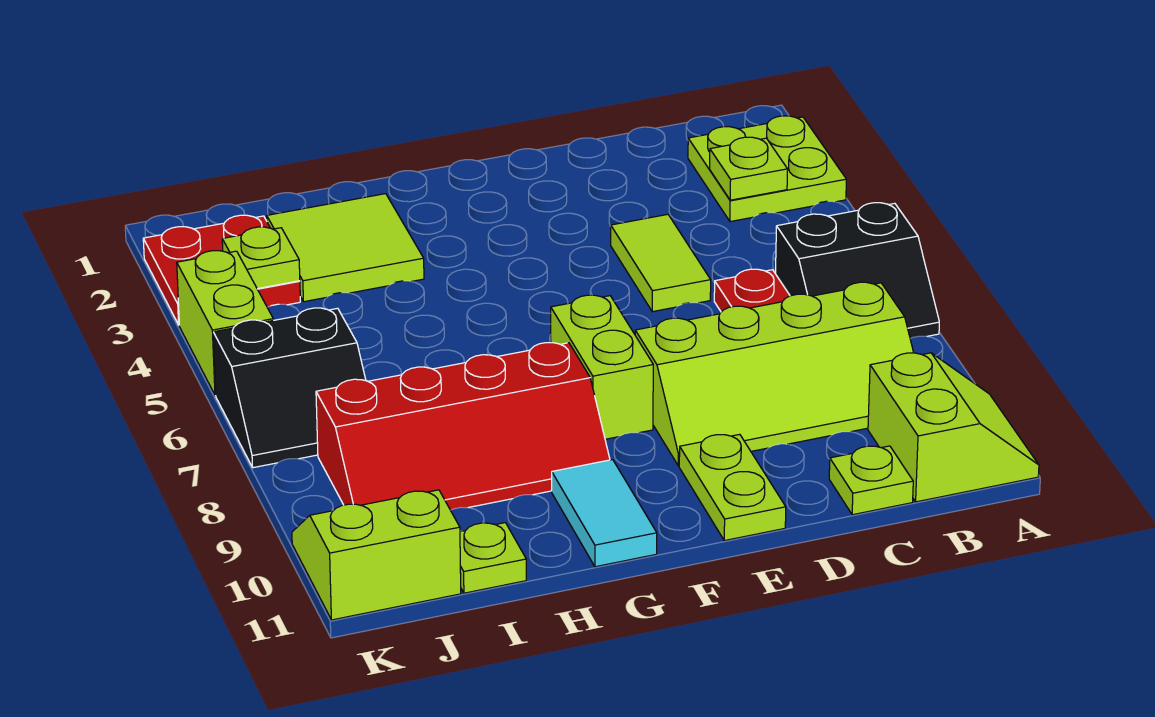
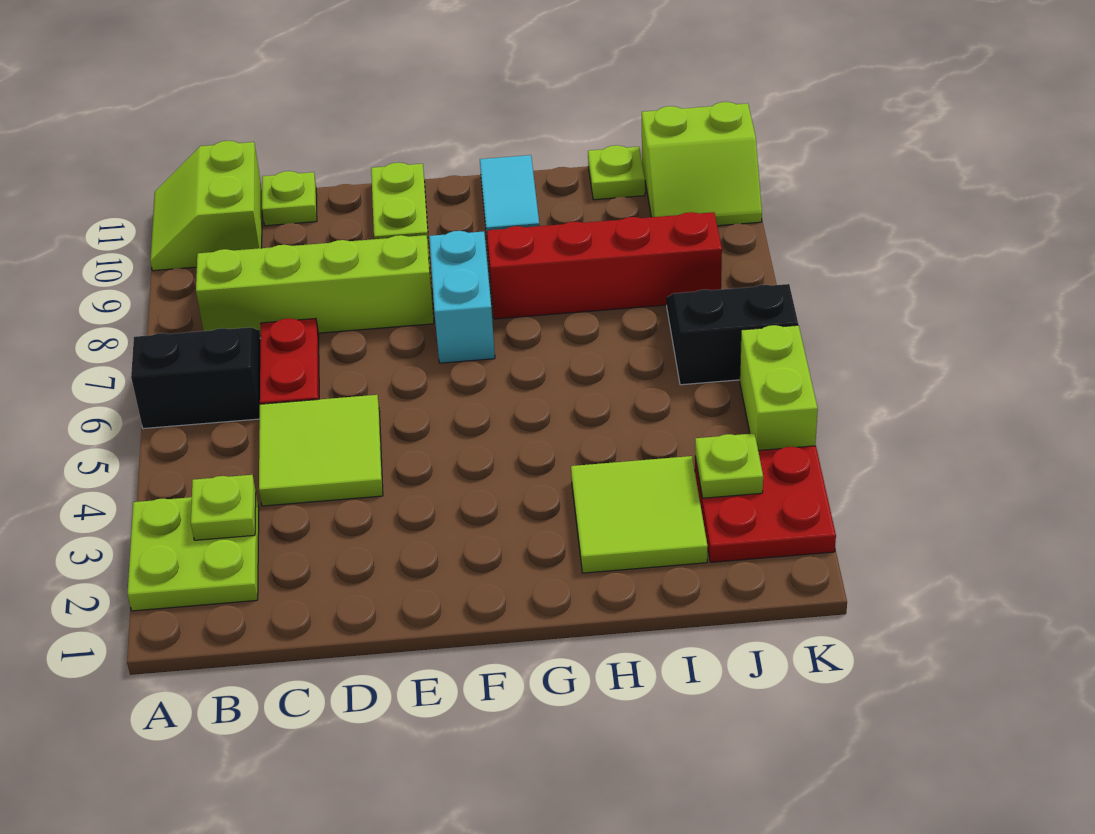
lime tile D4:D5 level 1 -> lime tile C4:D5 level 1
lime brick F7:F8 level 1 -> cyan brick F7:F8 level 1

